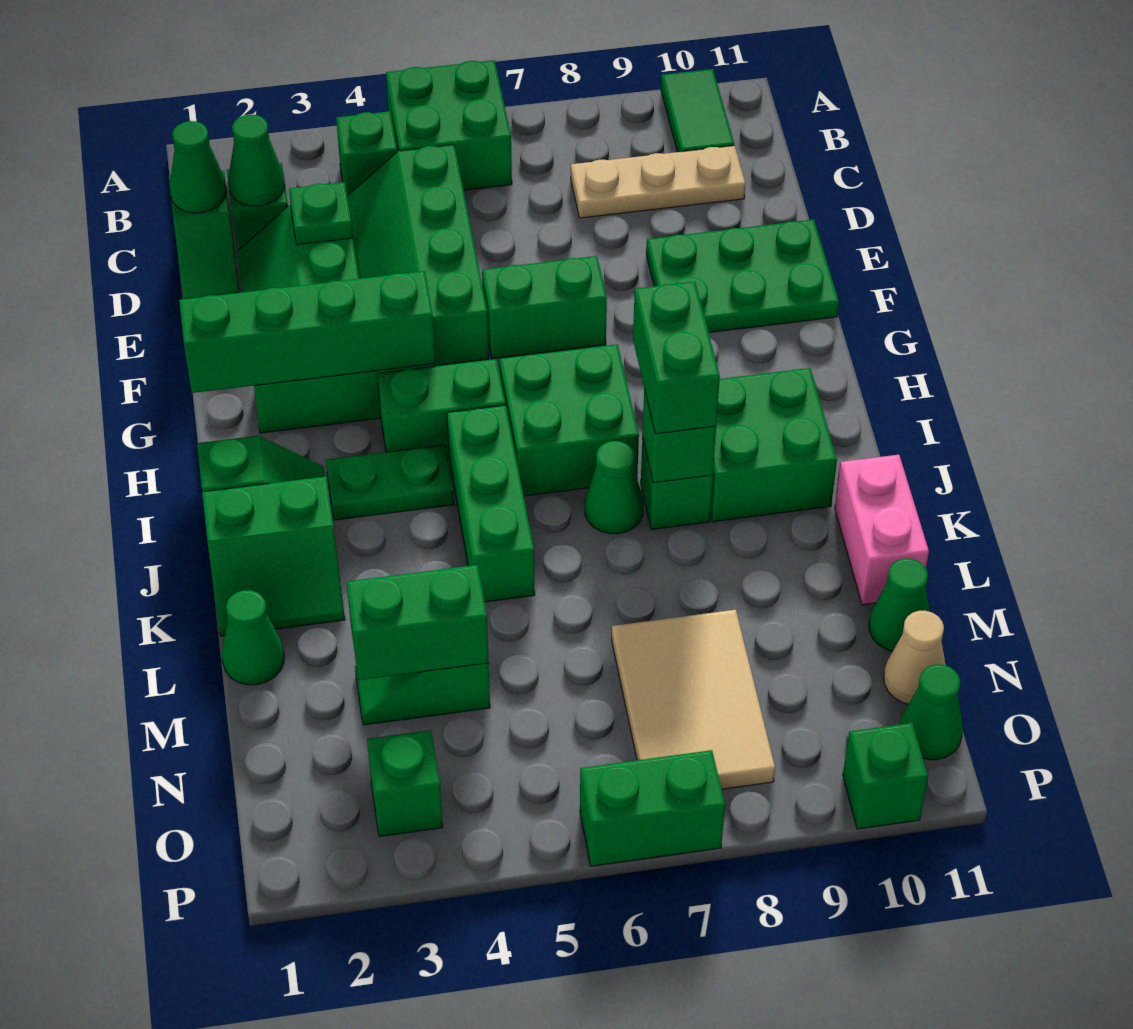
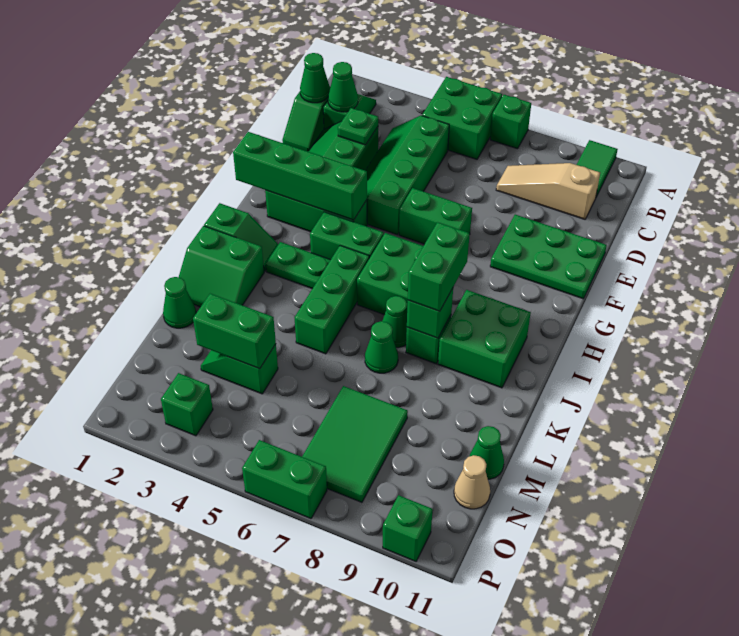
green brick B4 level 1 -> green brick A7 level 1
tan plate C8:C10 level 1 -> tan slope C8:C10 level 1 top 10
pink brick K11:L11 level 1 -> none
tan tile M7:O8 level 1 -> green tile M7:O8 level 1
green cone O11 level 1 -> green cone K7 level 1

